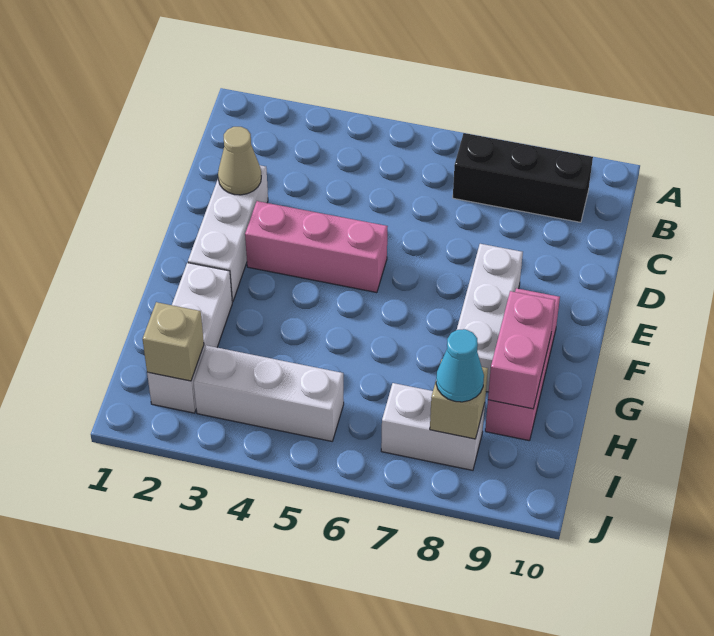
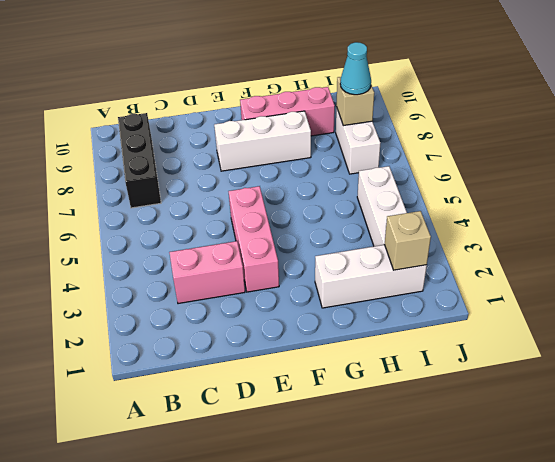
white brick D2:F2 level 1 -> none
tan cone D2 level 2 -> none
pink brick G9:H9 level 2 -> pink brick C3:D3 level 1

